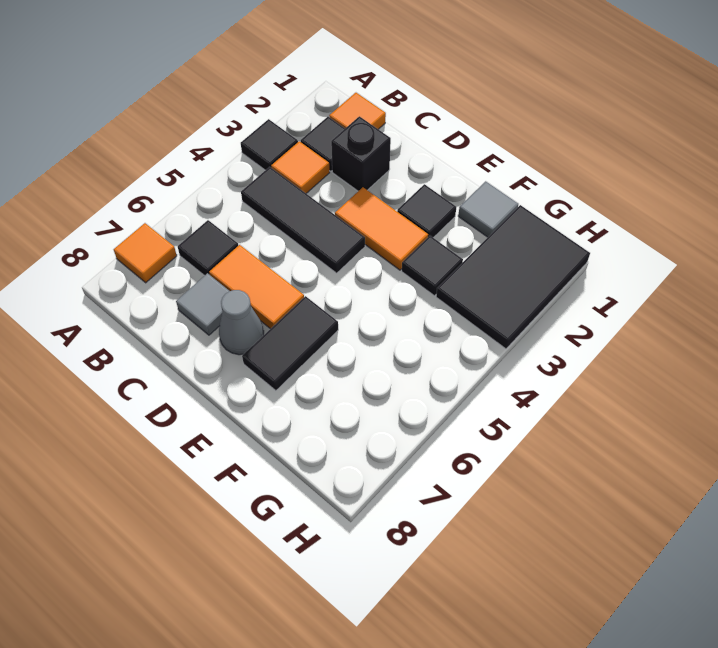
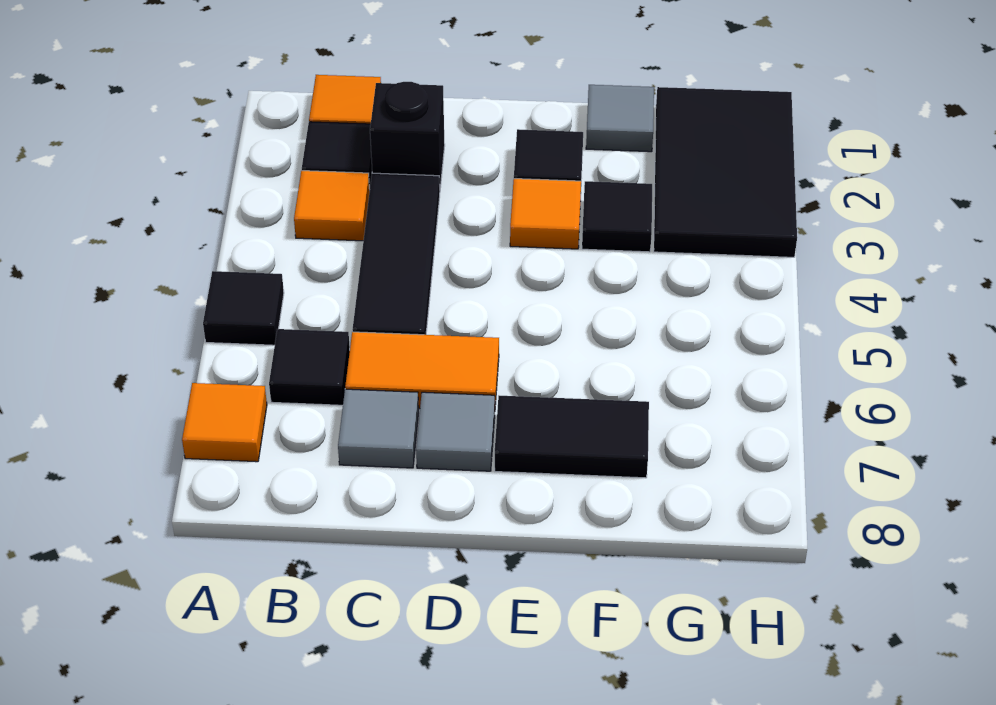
black tile A3 level 1 -> black tile A5 level 1
black tile B4:D4 level 1 -> black tile C3:C5 level 1
orange tile D3:E3 level 1 -> orange tile E3 level 1
grey cone D7 level 1 -> grey tile D7 level 1
black tile E6:E7 level 1 -> black tile E7:F7 level 1

